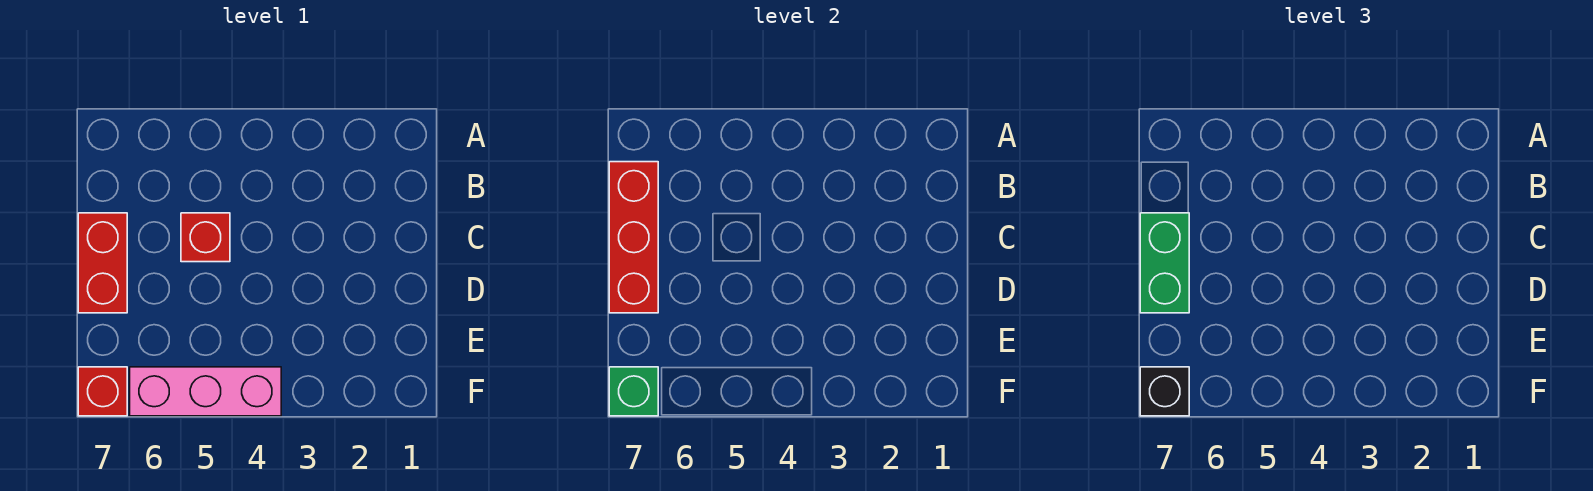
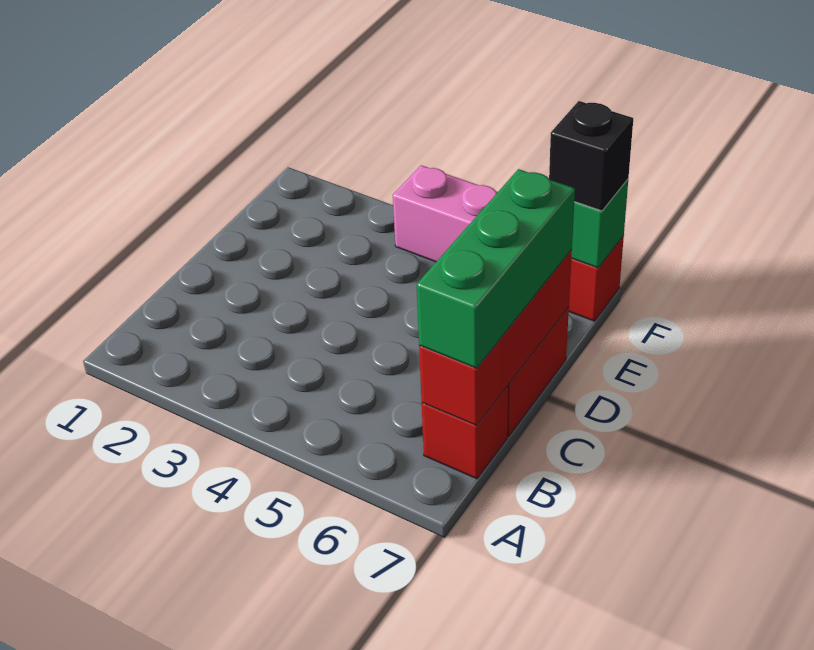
red brick C5 level 1 -> red brick B7 level 1
green brick C7:D7 level 3 -> green brick B7:D7 level 3

